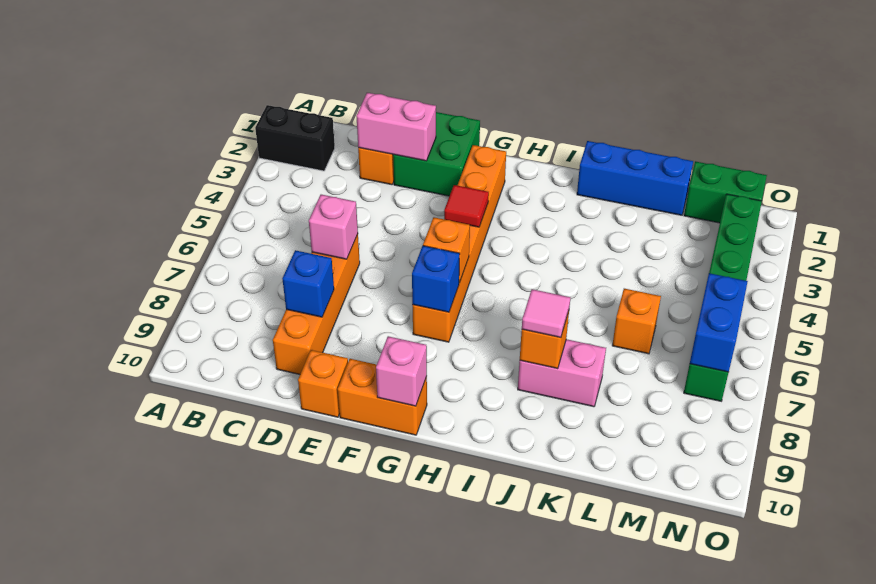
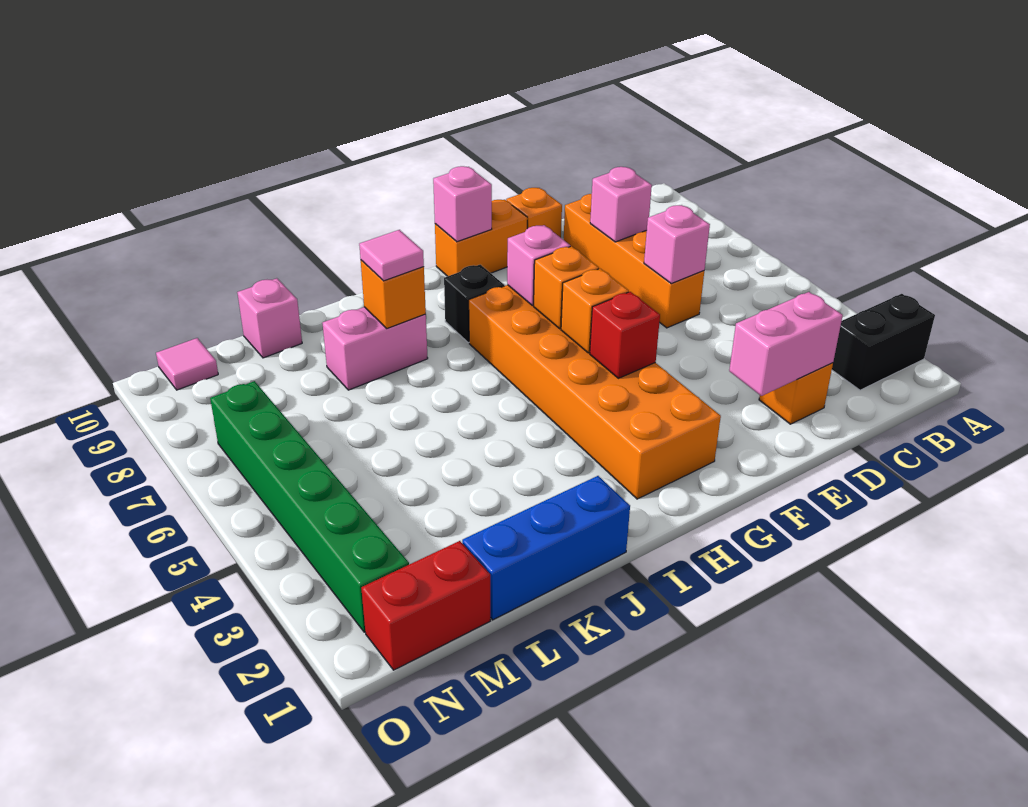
blue brick D8 level 2 -> pink brick D8 level 2
green brick E1:F2 level 1 -> none
orange brick G2:G7 level 1 -> orange brick G2:H7 level 1
red tile G4 level 2 -> red brick G4 level 2
blue brick G7 level 2 -> pink brick G7 level 2
none -> black brick H8 level 1
orange brick L6 level 1 -> orange brick G5 level 2
none -> pink brick L10 level 1
green brick M1:N1 level 1 -> red brick M1:N1 level 1
blue brick N6:N7 level 2 -> none
none -> pink tile N10 level 1

